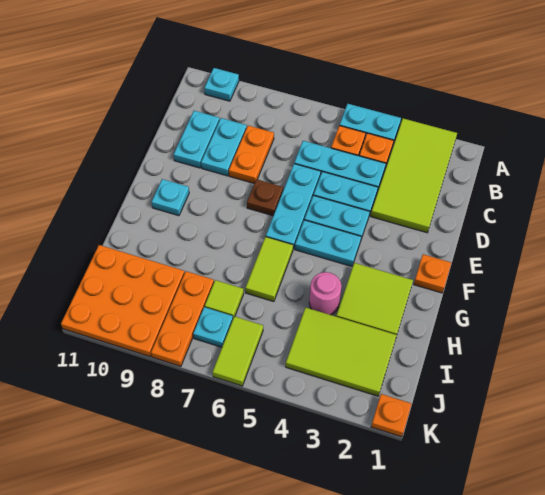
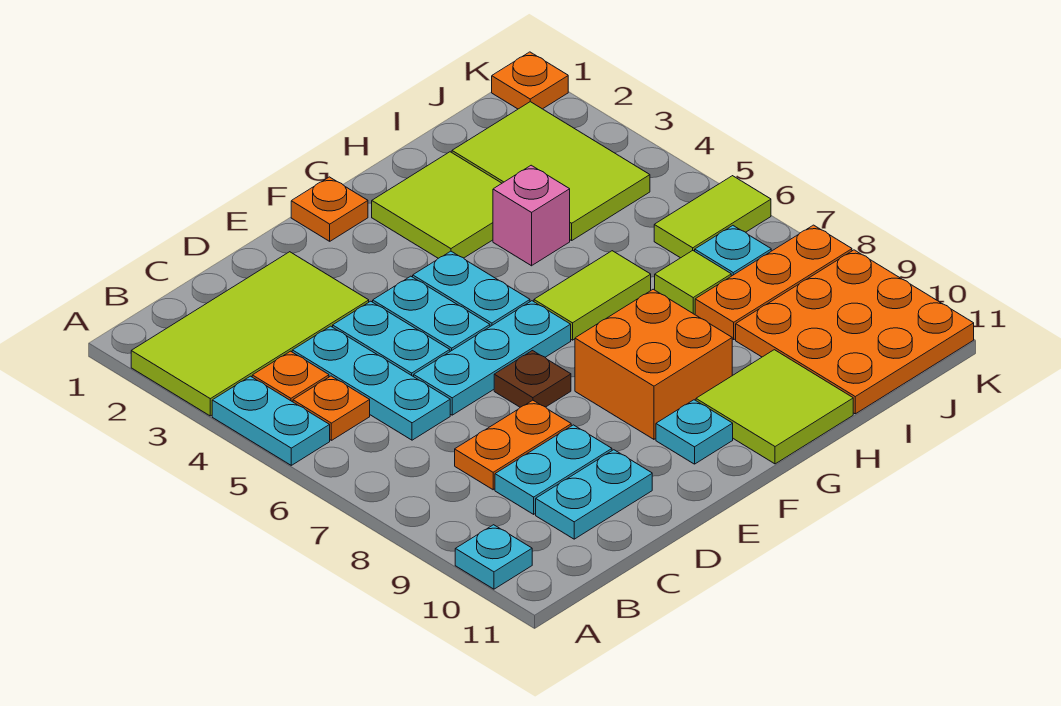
none -> orange brick F8:G9 level 1
none -> lime tile G10:H11 level 1
pink round brick H4 level 1 -> pink brick H4 level 1

